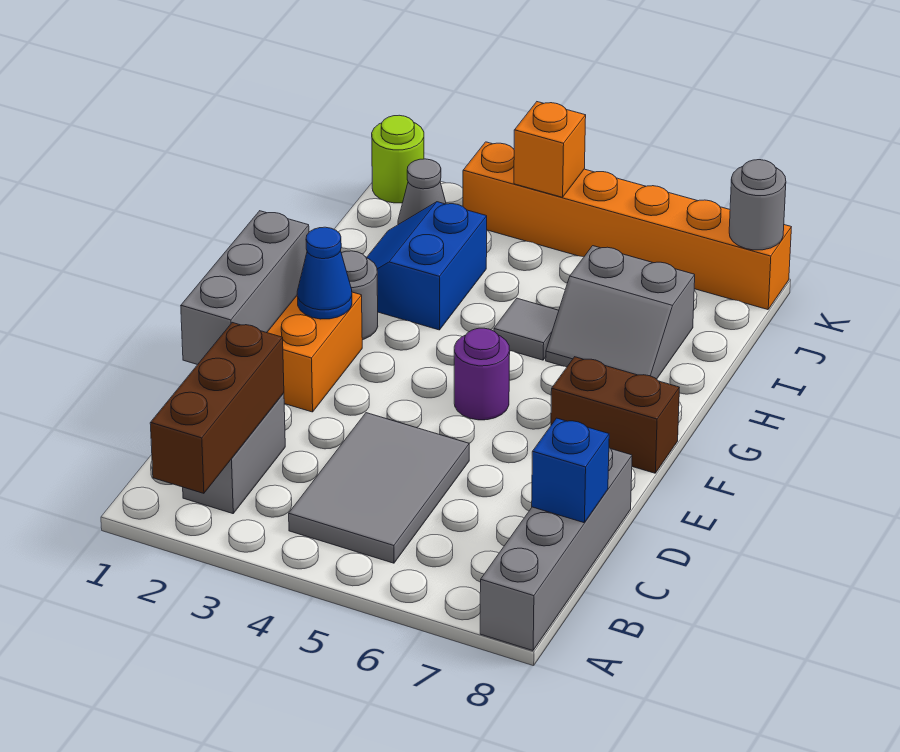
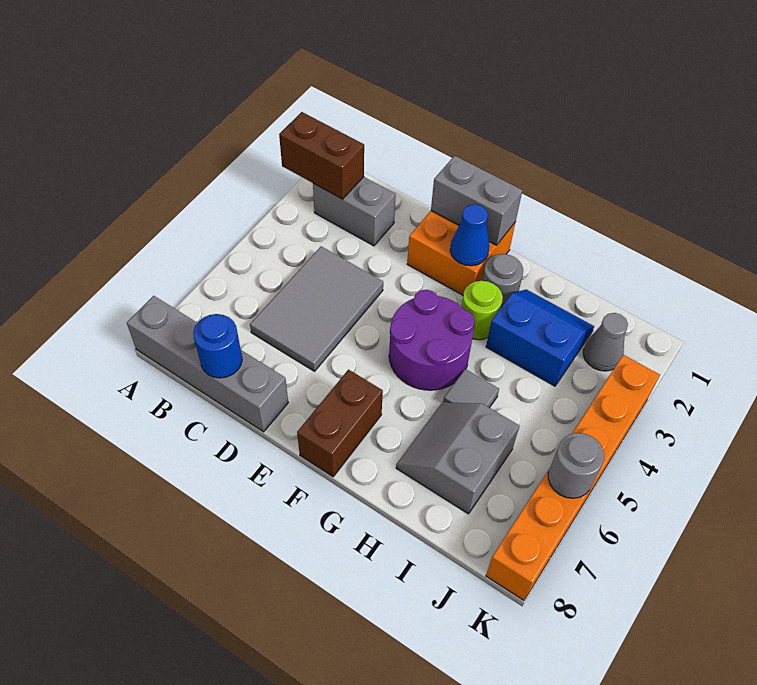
brown brick A2:C2 level 2 -> brown brick A2:B2 level 2
grey tile B4:D5 level 1 -> grey tile C4:D6 level 1
blue brick C8 level 2 -> blue round brick C8 level 2
grey brick D1:F1 level 2 -> grey brick E1:F1 level 2
purple round brick F5 level 1 -> purple round brick F4:G5 level 1
lime round brick K1 level 1 -> lime round brick G3 level 1
orange brick K4 level 2 -> none
grey round brick K8 level 2 -> grey round brick K6 level 2

